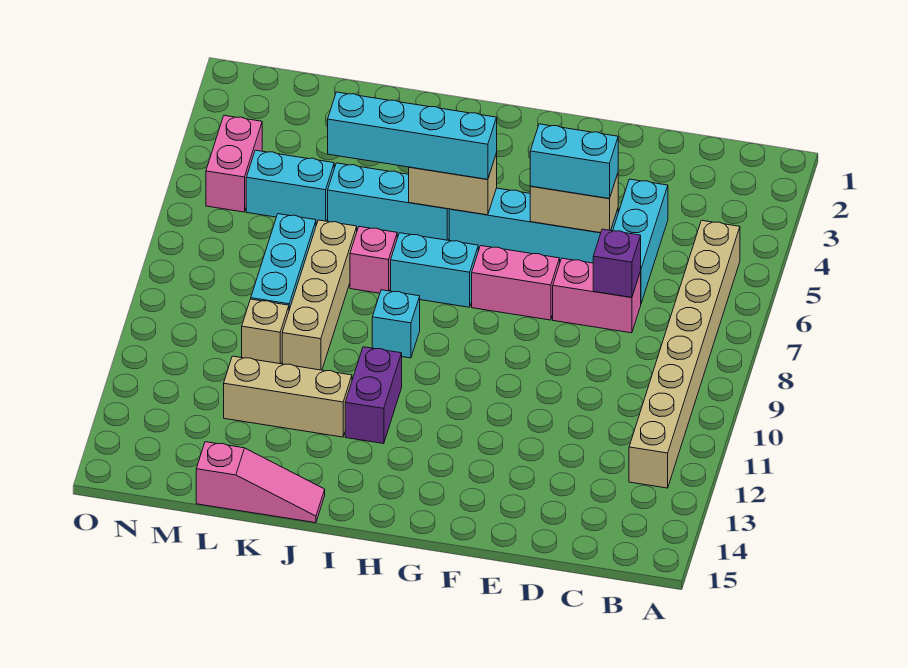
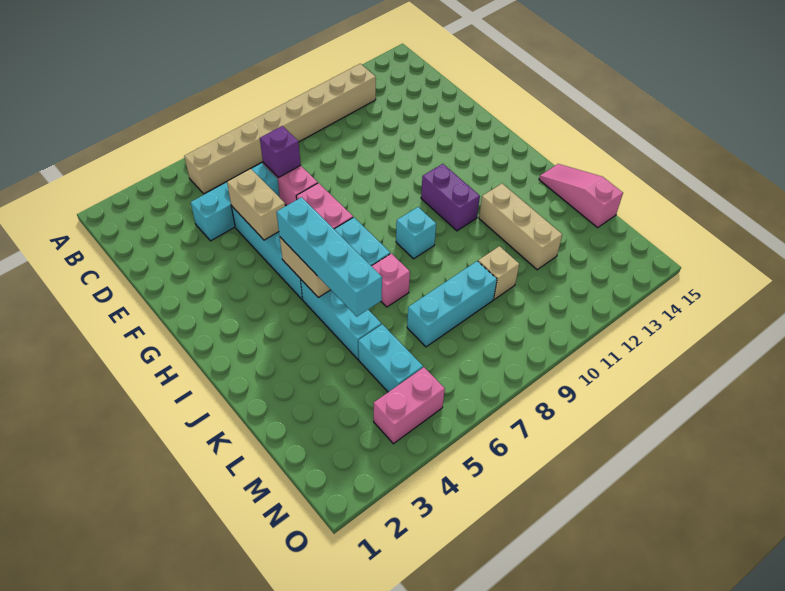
cyan brick E5:F5 level 3 -> none
purple brick I11:I12 level 1 -> purple brick H11:I11 level 1
tan brick K7:K10 level 1 -> none

